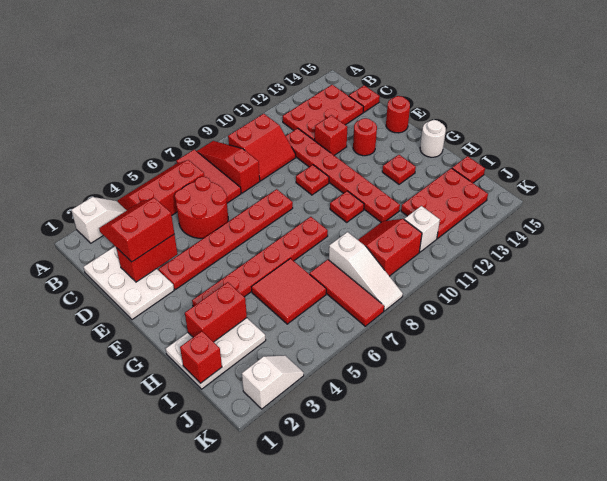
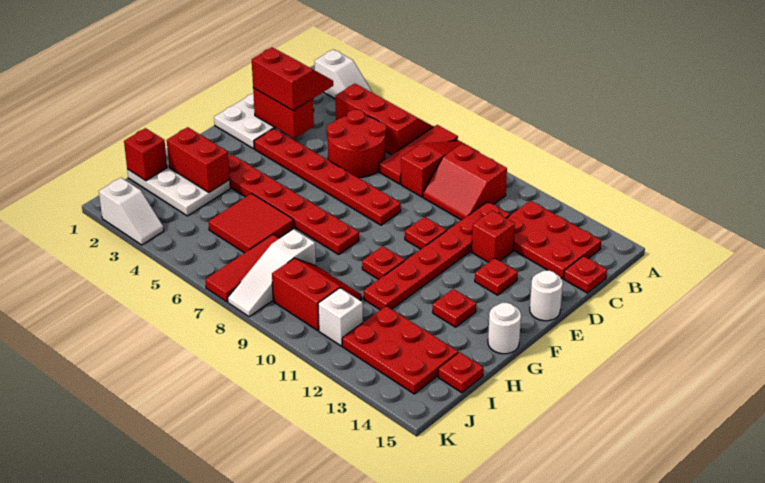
red round brick E13 level 1 -> red plate E13 level 1
red round brick E15 level 1 -> white round brick E15 level 1

